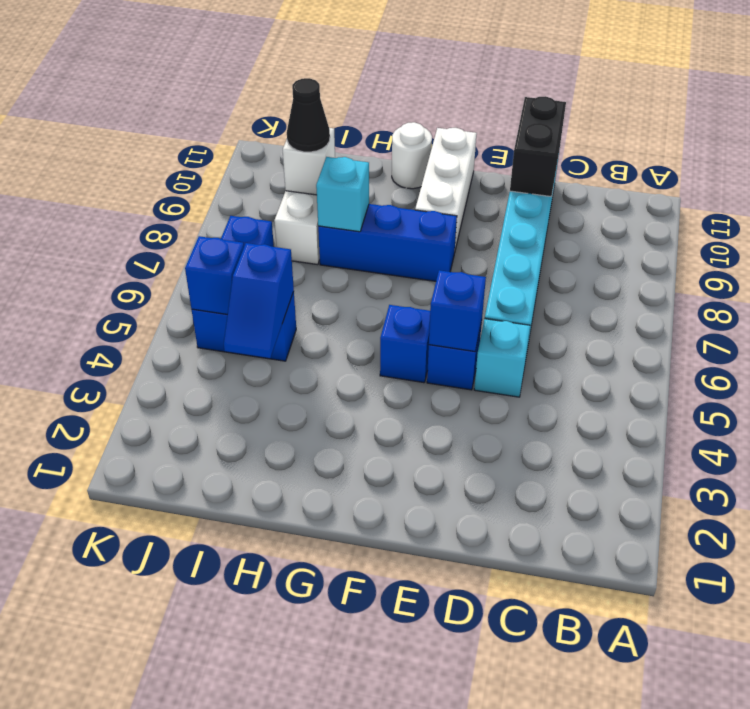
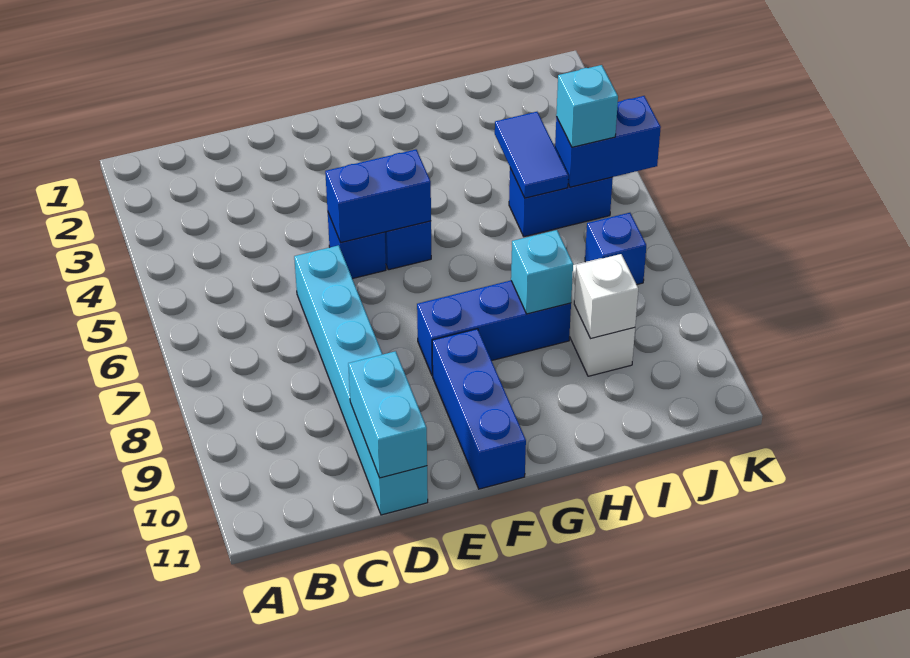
cyan brick D5 level 1 -> cyan brick J5 level 3
black brick D10:D11 level 2 -> cyan brick D10:D11 level 2
blue brick E5 level 2 -> blue brick E5:F5 level 2
white brick F9:F11 level 1 -> blue brick F9:F11 level 1
white round brick G11 level 1 -> none
blue slope I4:I5 level 2 top 5 -> blue tile I4:I5 level 2
black cone I9 level 3 -> none
blue brick J5 level 2 -> blue brick J5:K5 level 2

